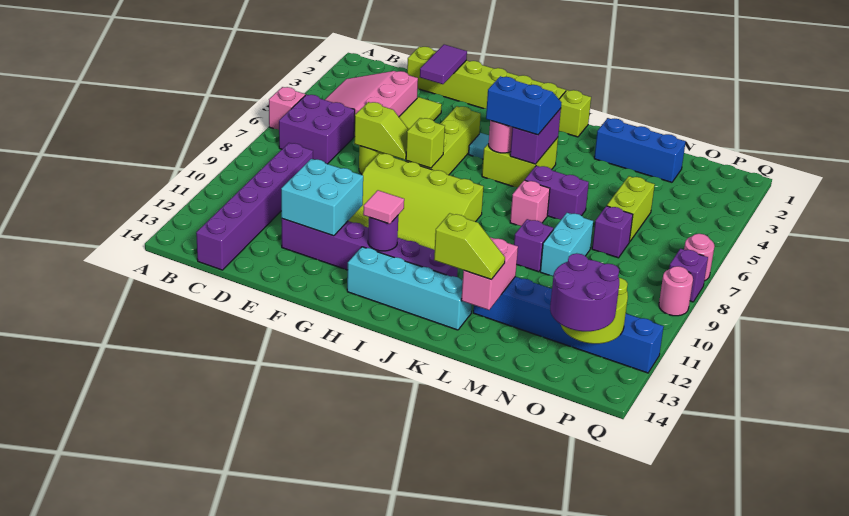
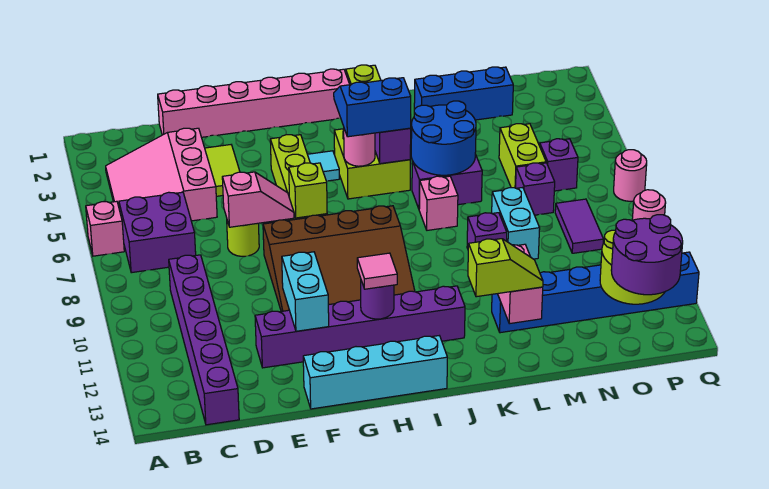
lime brick D1:I1 level 1 -> pink brick D1:I1 level 1
purple tile E1:E2 level 2 -> purple tile O8:O9 level 1
lime slope E7:F7 level 2 top E -> pink slope E7:F7 level 2 top E
cyan brick E11:F12 level 2 -> cyan brick F11:F12 level 2
lime slope F8:I10 level 1 top 8 -> brown slope F8:I10 level 1 top 8
cyan brick H13:K13 level 1 -> cyan brick F14:I14 level 1
none -> blue round brick K5:L6 level 2
purple brick Q8 level 1 -> purple brick O6 level 1

